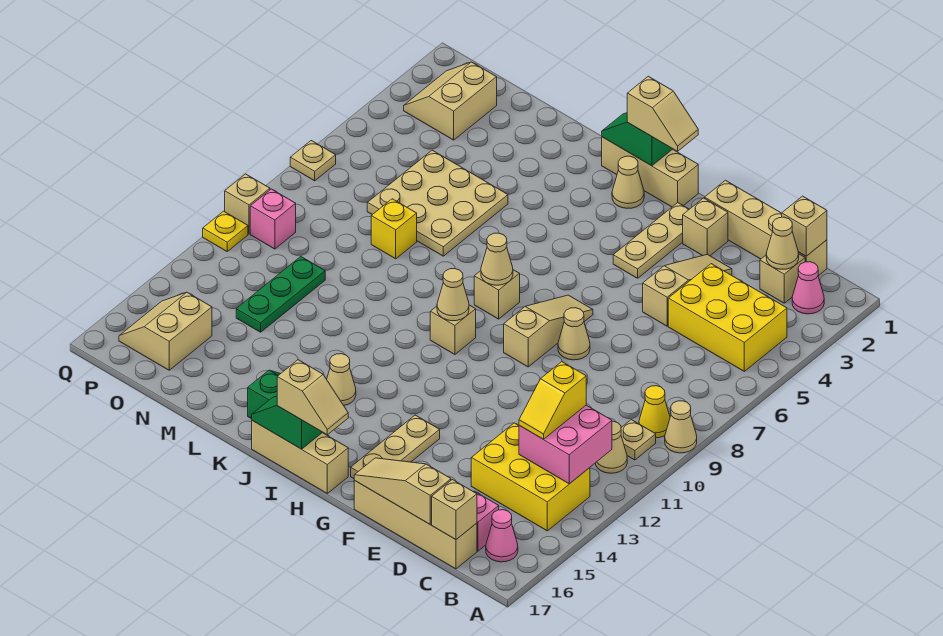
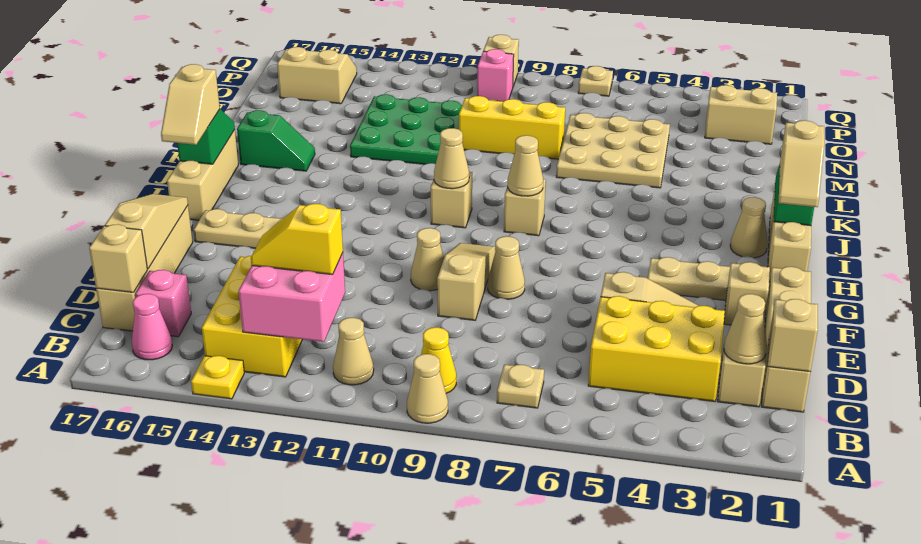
pink cone B2 level 1 -> none
yellow brick B4:D5 level 1 -> yellow brick C3:D5 level 1
tan plate B10 level 1 -> tan plate B7 level 1
tan slope G7:G9 level 1 top 9 -> tan slope E9:G9 level 1 top E
tan cone J14 level 1 -> tan cone F10 level 1
yellow brick M8 level 1 -> yellow brick M8:M10 level 1
green plate N11:N13 level 1 -> green plate L11:N13 level 1
yellow plate Q11 level 1 -> yellow plate A14 level 1

